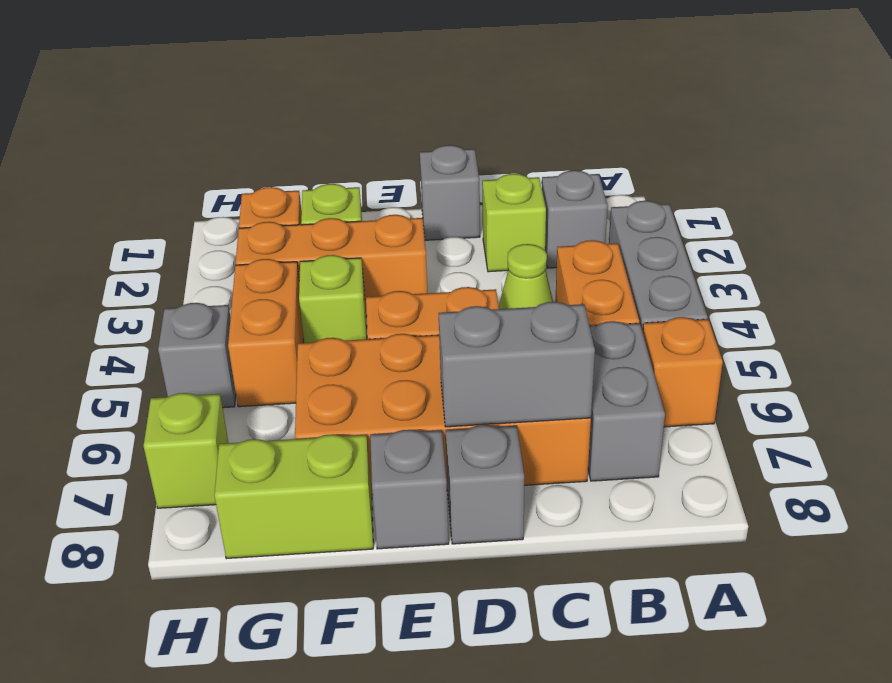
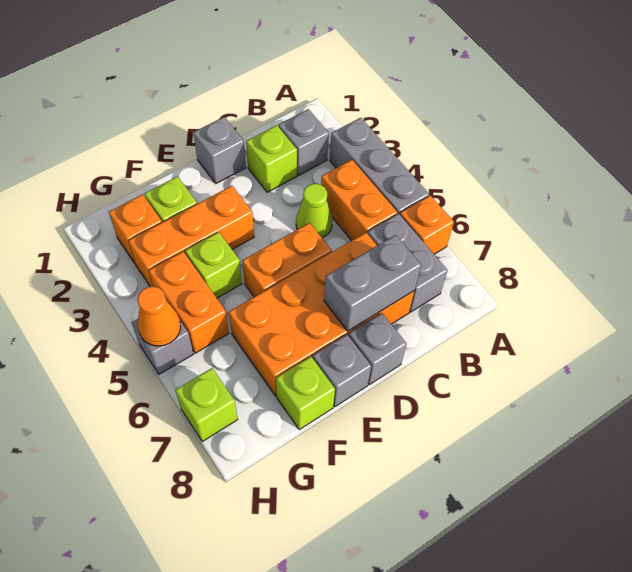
lime brick F8:G8 level 1 -> lime brick F8 level 1
none -> orange cone H5 level 2

